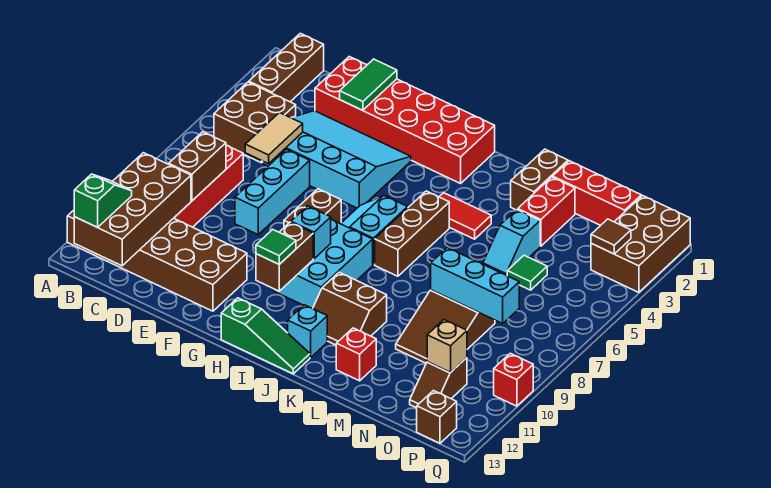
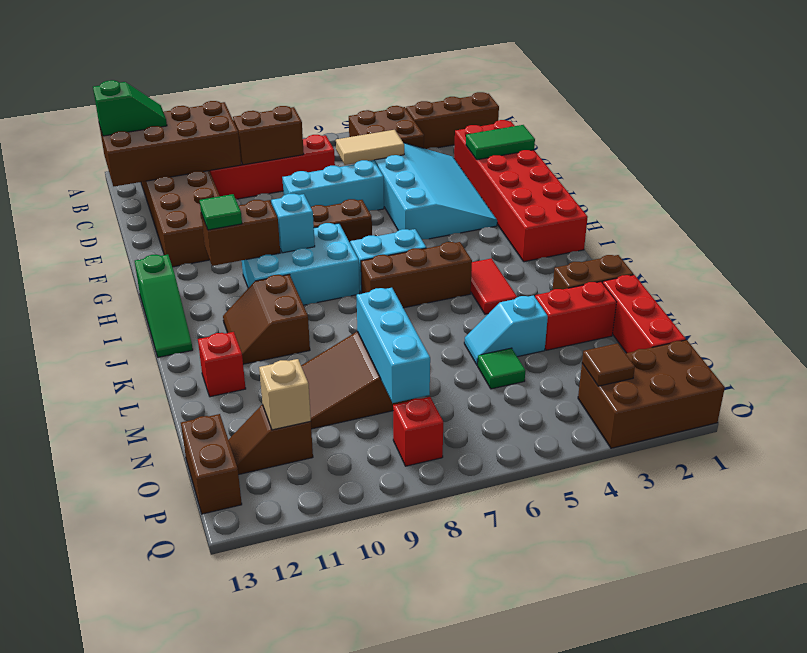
cyan brick J12 level 1 -> none
brown brick P13 level 1 -> brown brick O13:P13 level 1
red brick Q10 level 1 -> red brick P8 level 1

